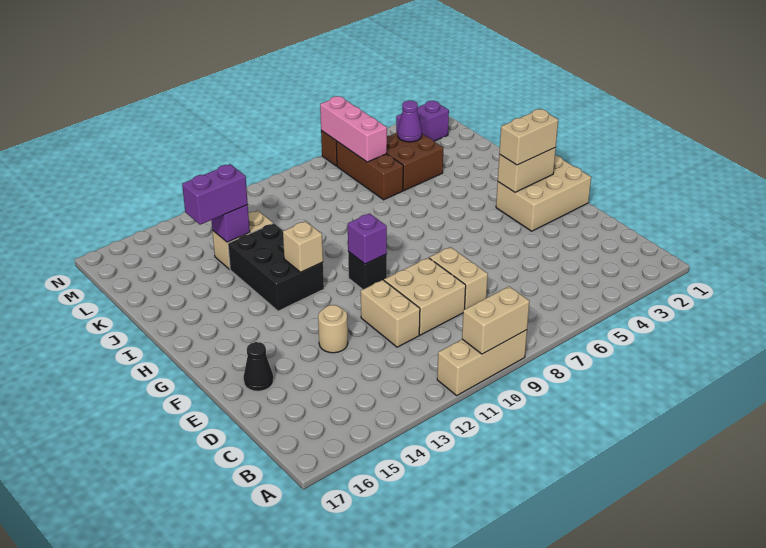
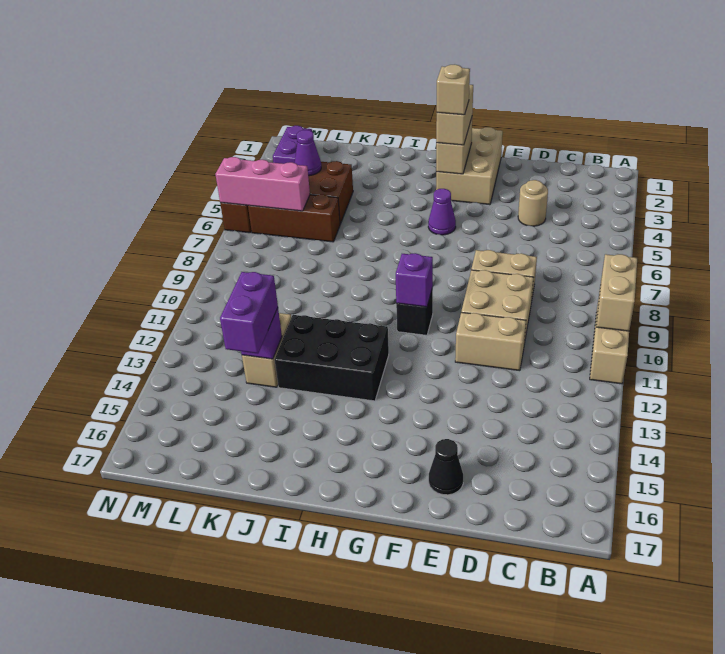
tan round brick E13 level 1 -> tan round brick D4 level 1
none -> purple cone G5 level 1
tan brick H12 level 2 -> tan brick G3 level 4

